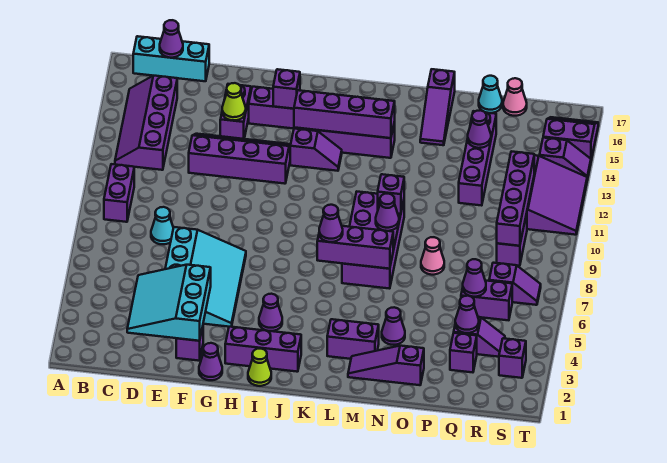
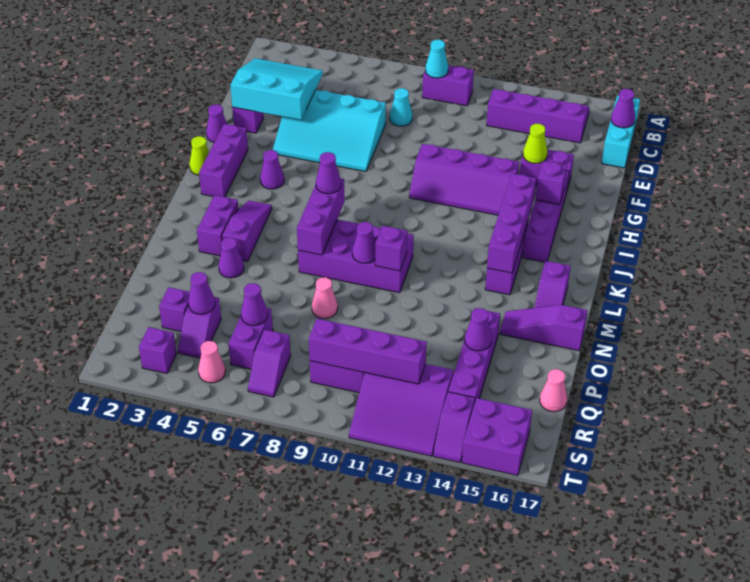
purple slope E12:H13 level 1 top 12 -> purple slope G10:H13 level 1 top G
purple slope I13:J13 level 1 top I -> purple slope L16:M16 level 1 top L
purple slope M2:O2 level 1 top O -> purple slope K4:M4 level 1 top M
purple brick P12:P15 level 1 -> purple brick O14:R14 level 1
cyan cone P17 level 1 -> cyan cone B9 level 2
none -> pink cone S5 level 1
purple slope S15:T16 level 1 top 15 -> purple brick S15:T16 level 1

